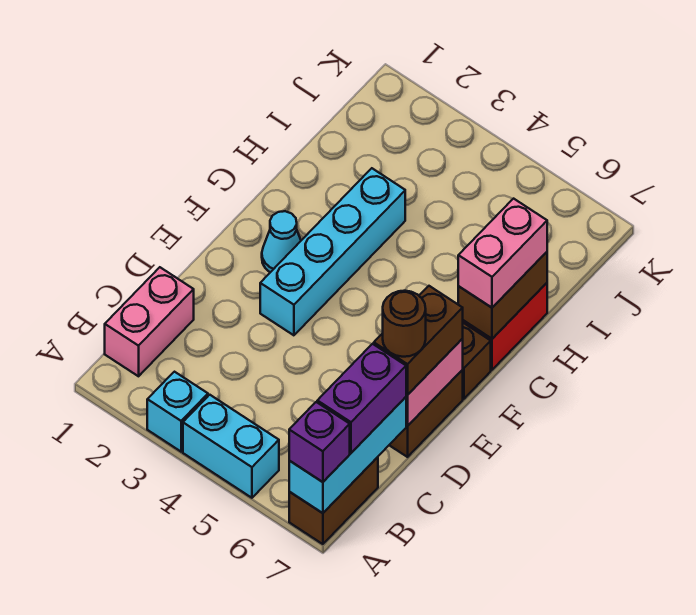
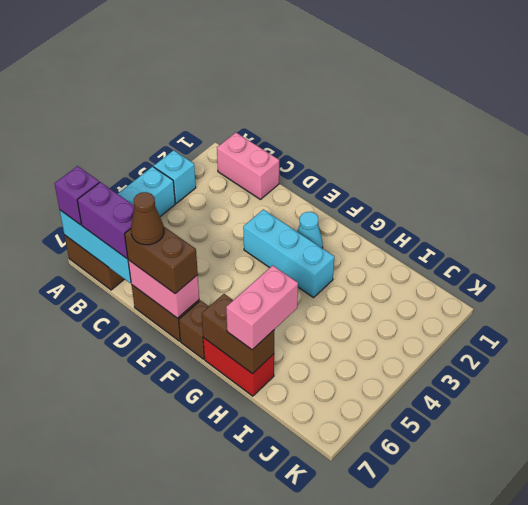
brown round brick D7 level 4 -> brown cone D7 level 4
cyan brick E3:H3 level 1 -> cyan brick E3:G3 level 1
pink brick G7:H7 level 3 -> pink brick H6:H7 level 3

